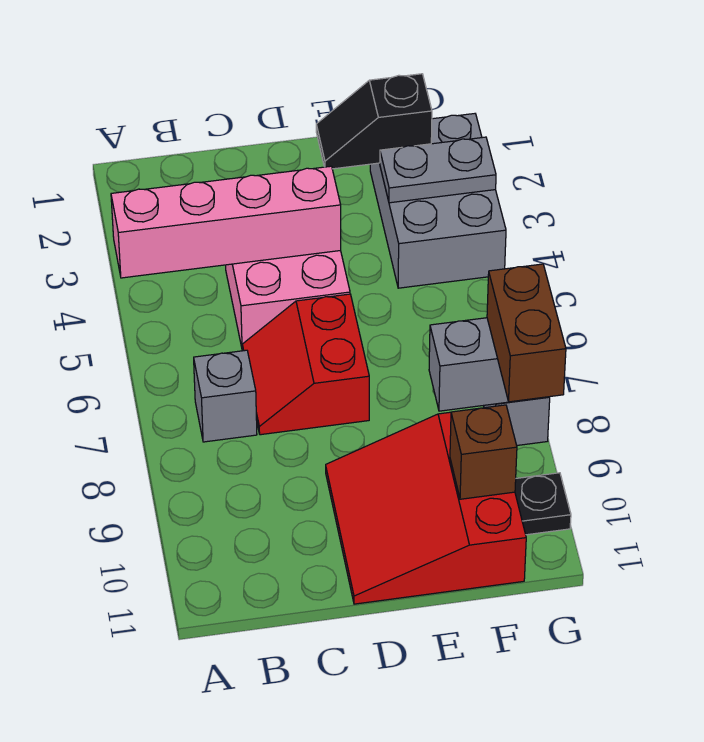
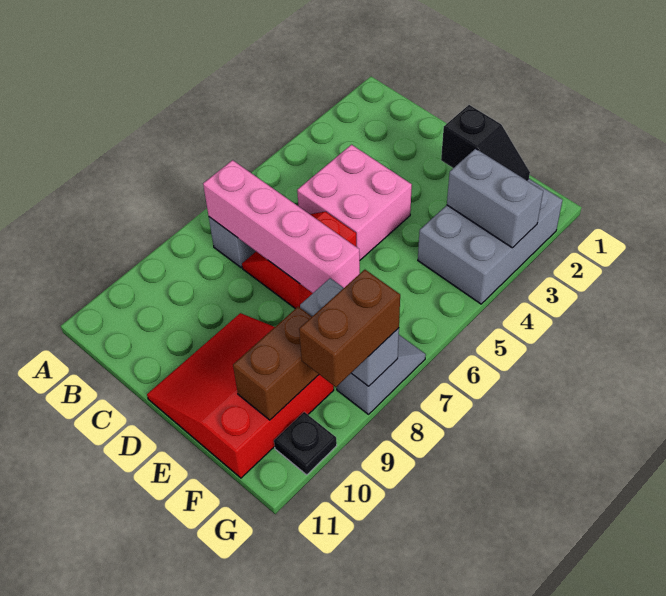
pink brick A4:D4 level 2 -> pink brick B7:E7 level 2
black slope E2:F2 level 2 top F -> black slope E2:F2 level 2 top E
grey plate F3:G3 level 2 -> grey brick F3:G3 level 2
brown brick F10 level 2 -> brown brick F9:F10 level 2

